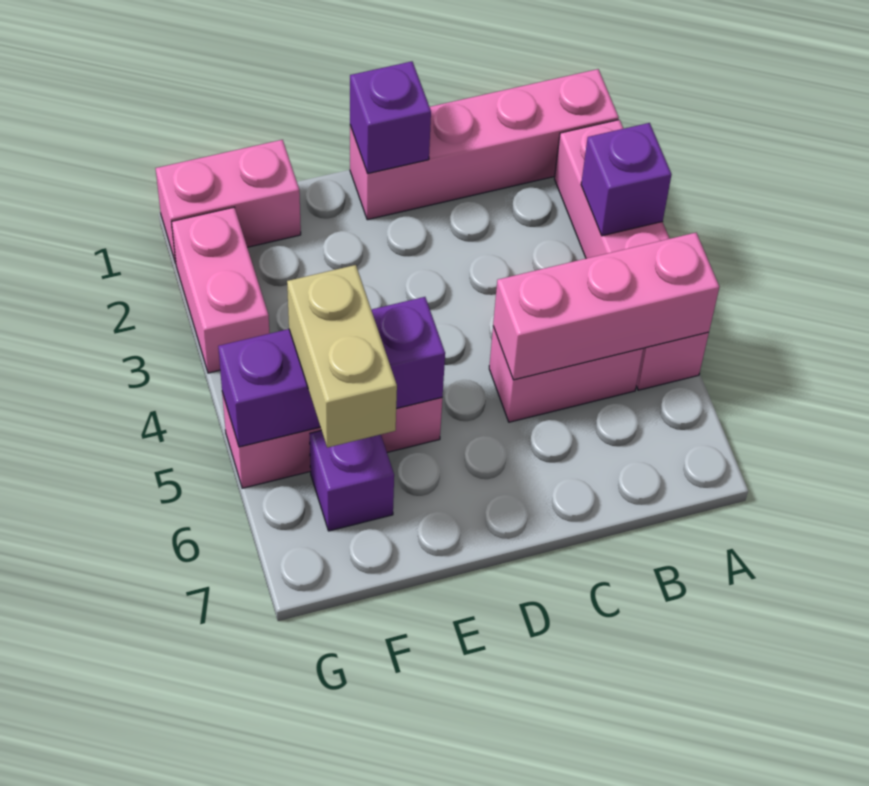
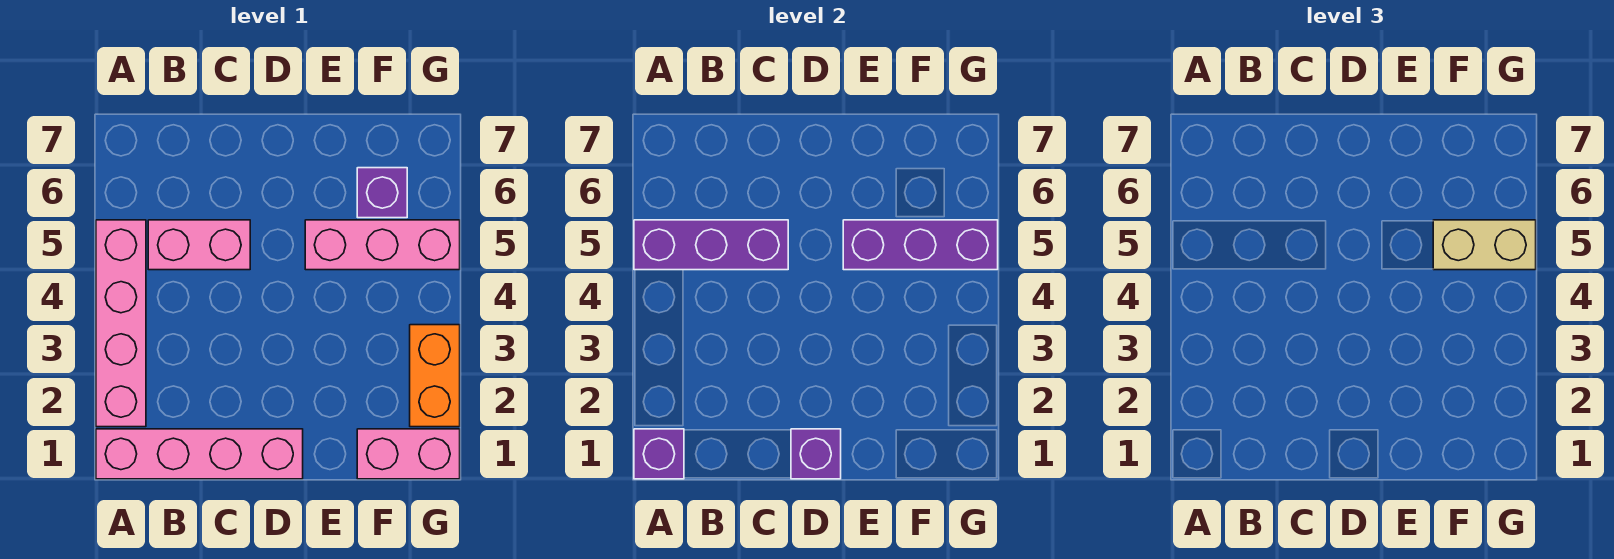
purple brick A3 level 2 -> purple brick A1 level 2
pink brick A5:C5 level 2 -> purple brick A5:C5 level 2
tan brick F5:F6 level 3 -> tan brick F5:G5 level 3
pink brick G2:G3 level 1 -> orange brick G2:G3 level 1

